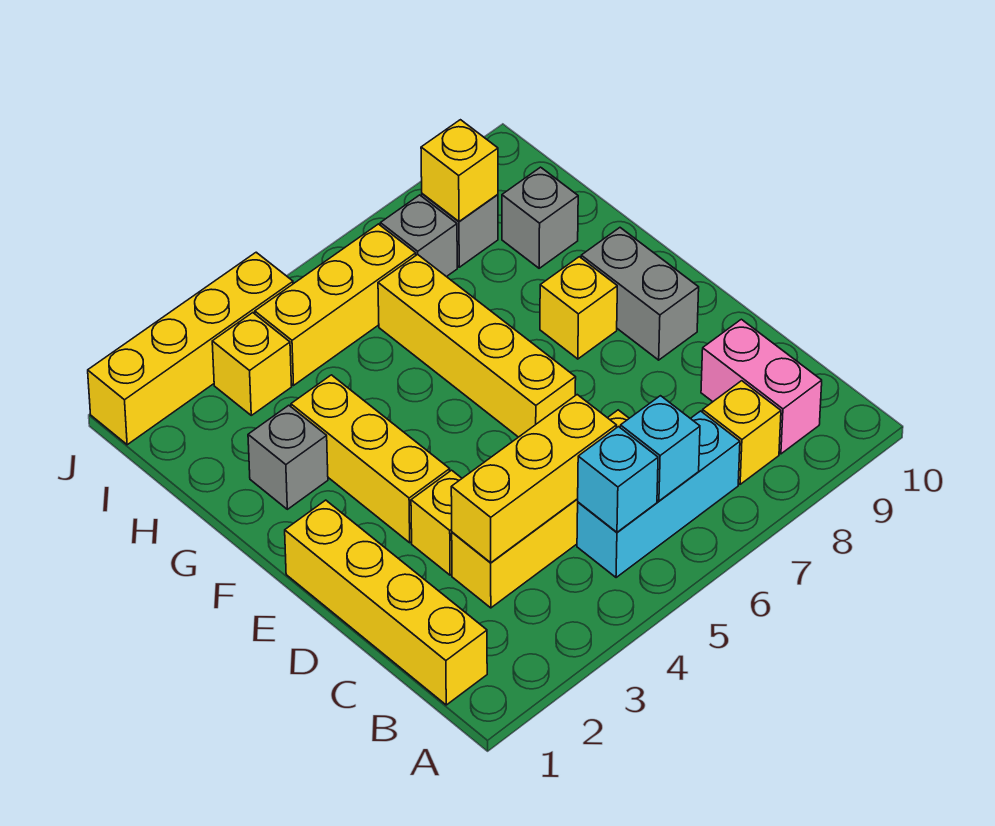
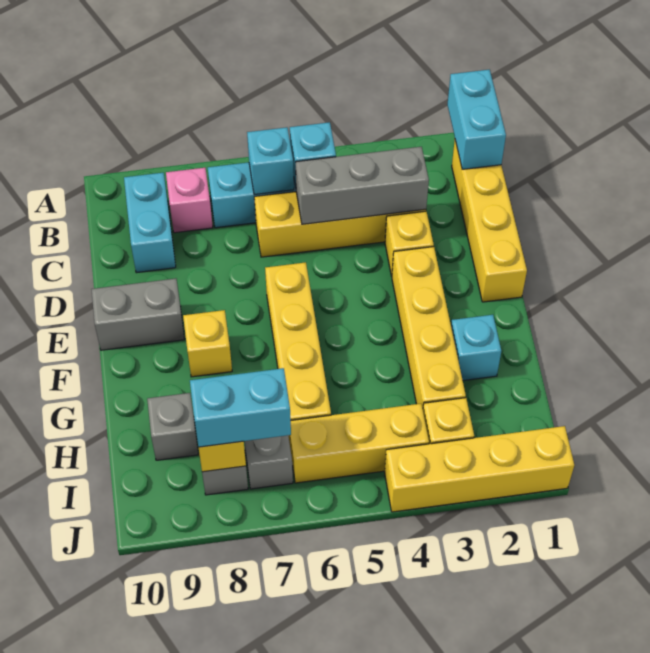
none -> cyan brick A1:B1 level 2
yellow brick B8 level 1 -> pink brick B8 level 1
pink brick B9:C9 level 1 -> cyan brick B9:C9 level 1
yellow brick C3:C5 level 2 -> grey brick C3:C5 level 2
yellow brick E3:G3 level 1 -> yellow brick E3:H3 level 1
grey brick E9:F9 level 1 -> grey brick E9:E10 level 1
grey brick G2 level 1 -> cyan brick G2 level 1
none -> cyan brick I7:I8 level 3

